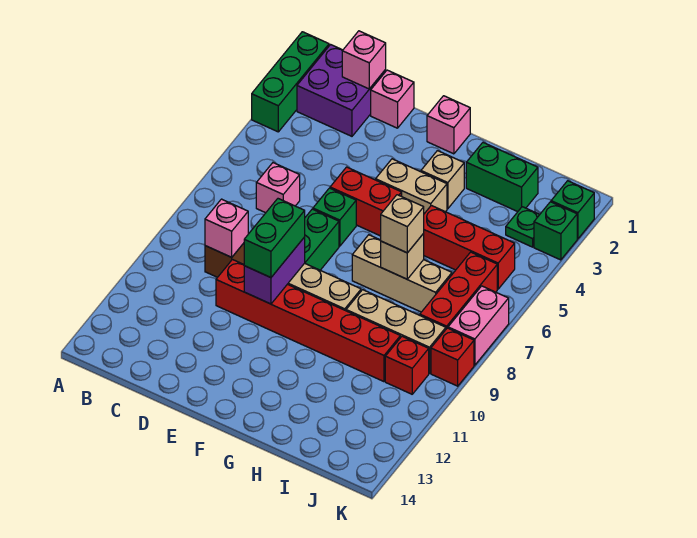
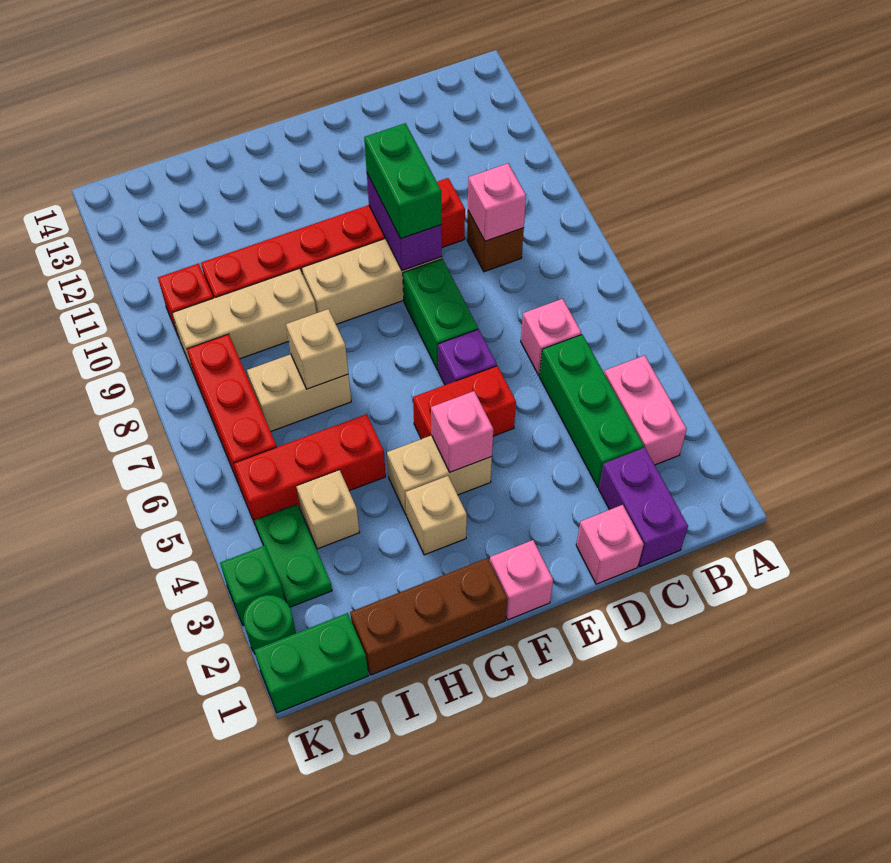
green brick A1:A3 level 1 -> green brick C3:C5 level 1
purple brick B1:C2 level 1 -> purple brick C1:C2 level 1
pink brick C1 level 2 -> pink brick F4 level 2
green brick E6 level 1 -> purple brick E6 level 1
none -> brown brick G1:I1 level 1
tan brick G7:I7 level 1 -> tan brick H7:I7 level 1
green brick H2:I2 level 1 -> green brick J1:K1 level 1
tan brick H7 level 3 -> tan brick I4 level 1
green plate J3 level 1 -> green plate J3:J4 level 1
green brick K2 level 1 -> green round brick K2 level 1
pink brick K7:K8 level 1 -> pink brick B3:B4 level 1
red brick K9 level 1 -> none

